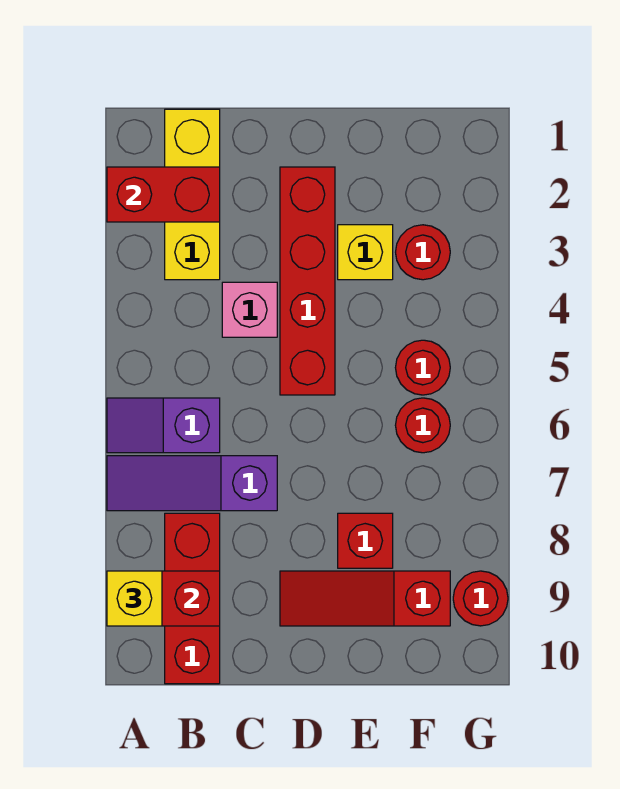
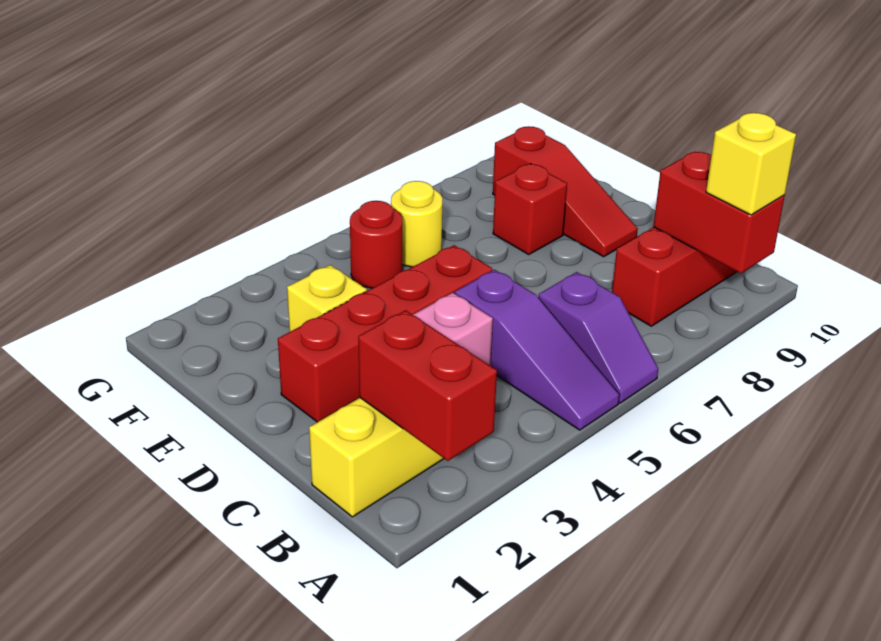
purple slope A7:C7 level 1 top C -> purple slope A5:C5 level 1 top C
red round brick F3 level 1 -> none
red round brick F6 level 1 -> yellow round brick F6 level 1
red round brick G9 level 1 -> none

